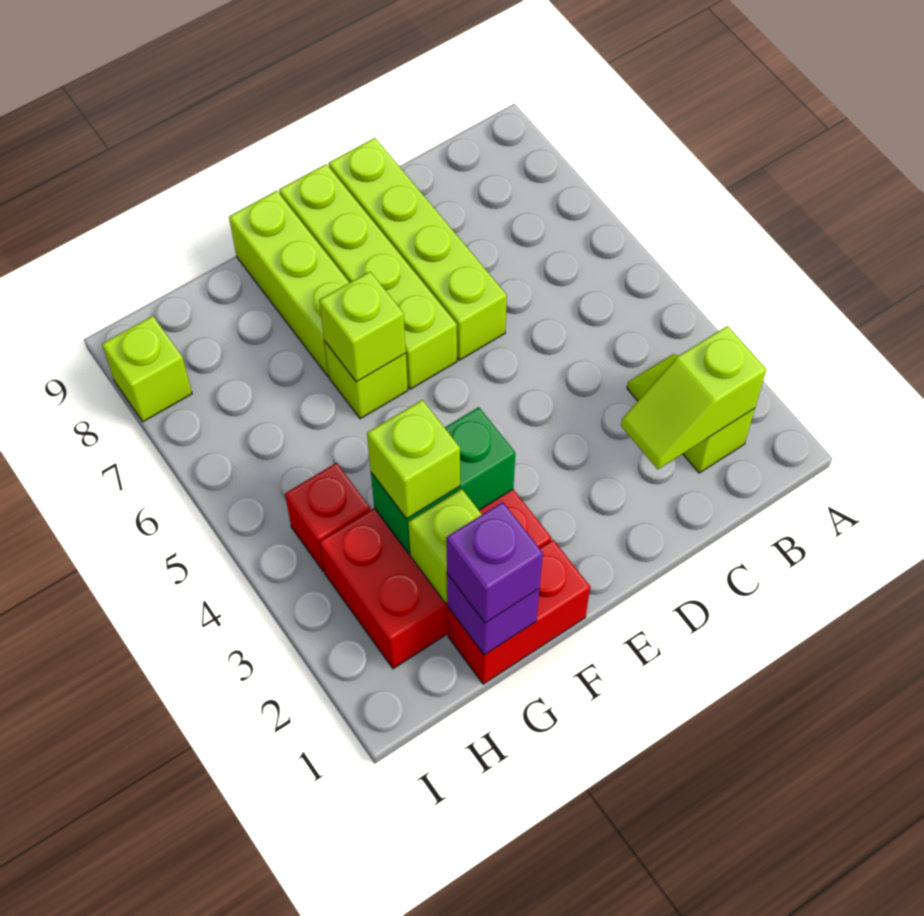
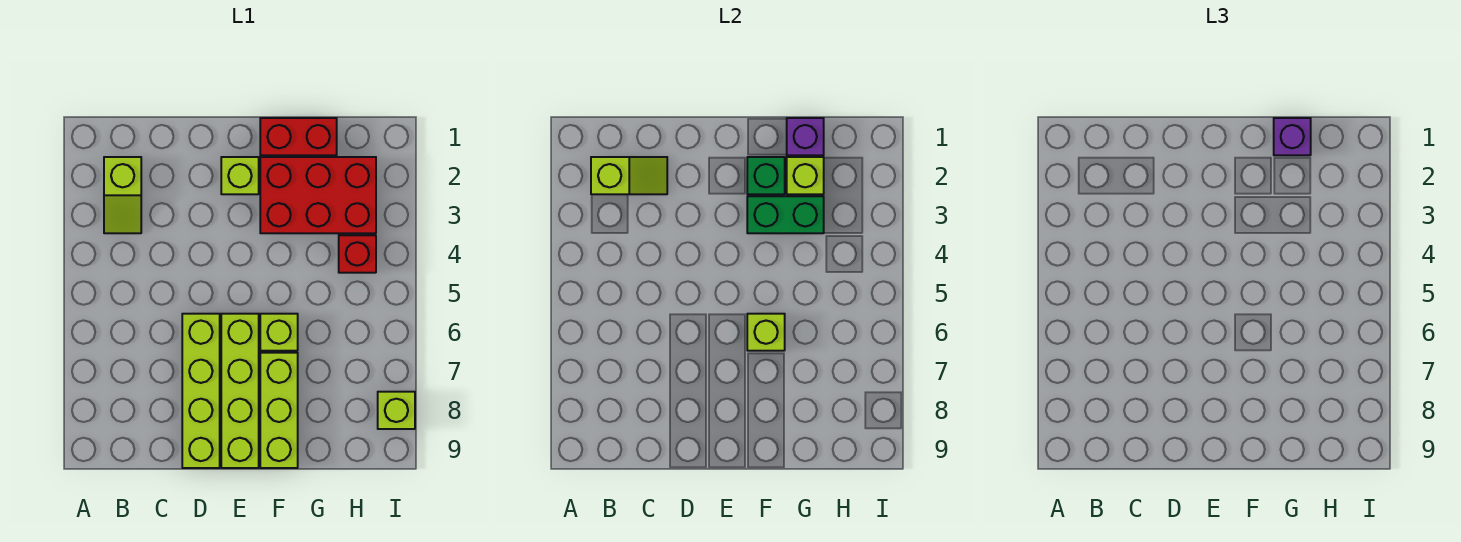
none -> green brick F2 level 2
lime brick G3 level 3 -> lime brick E2 level 1

